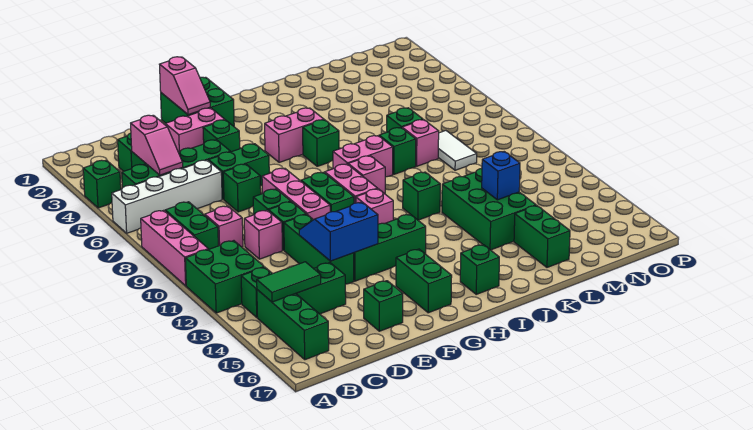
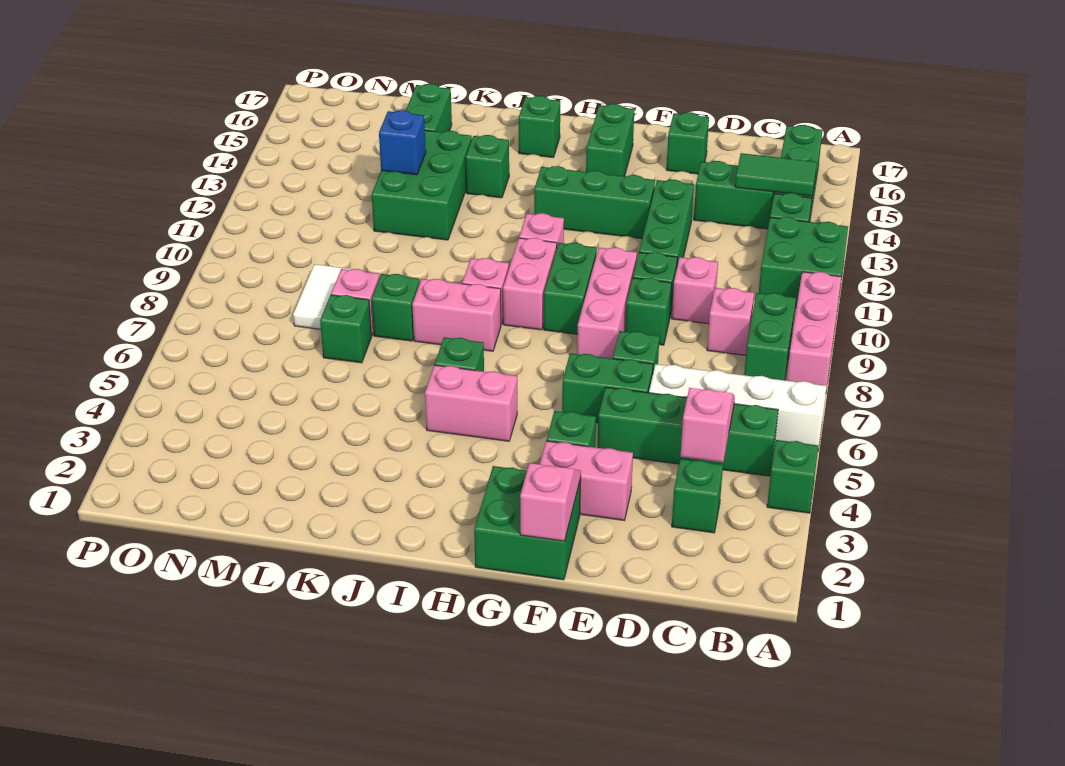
blue slope E12:F13 level 2 top 13 -> none
green brick J11 level 1 -> green brick J14 level 1

